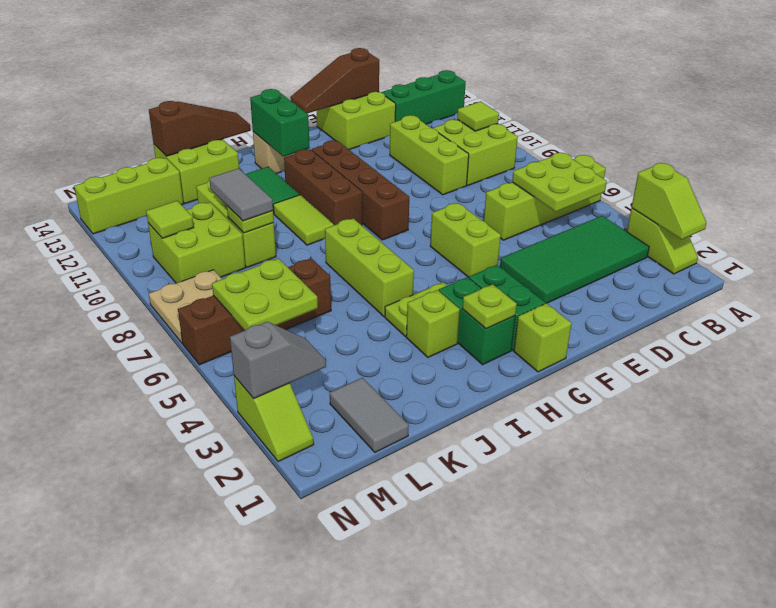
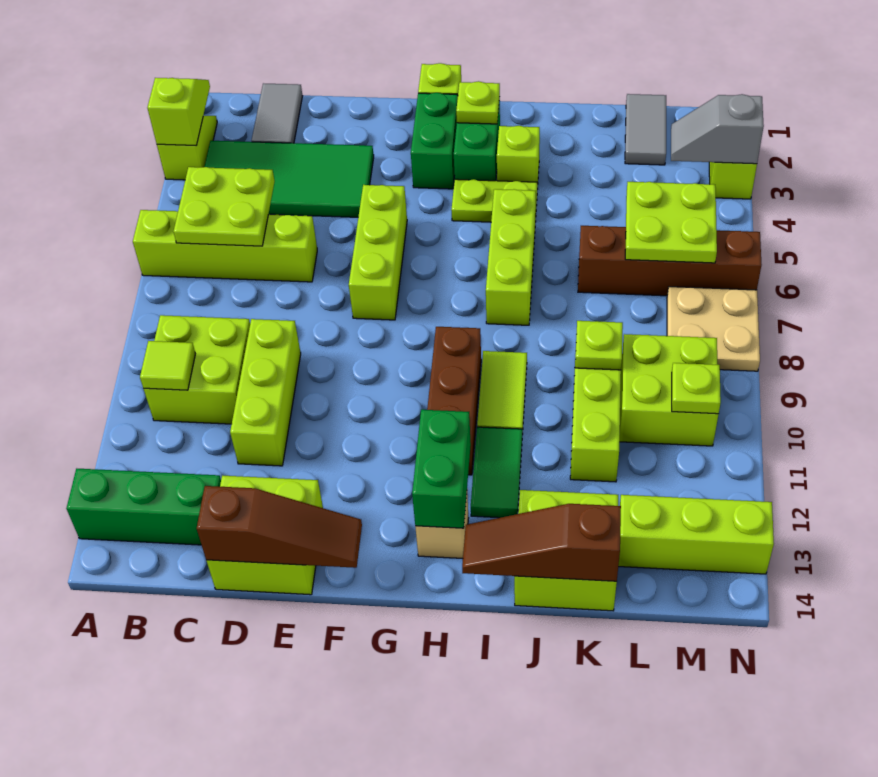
lime brick F5:F6 level 1 -> lime brick F5:F7 level 1
brown brick G8:G11 level 1 -> none
grey tile K9:K10 level 3 -> grey tile C1:C2 level 1
lime tile M10 level 2 -> lime plate M10 level 2

